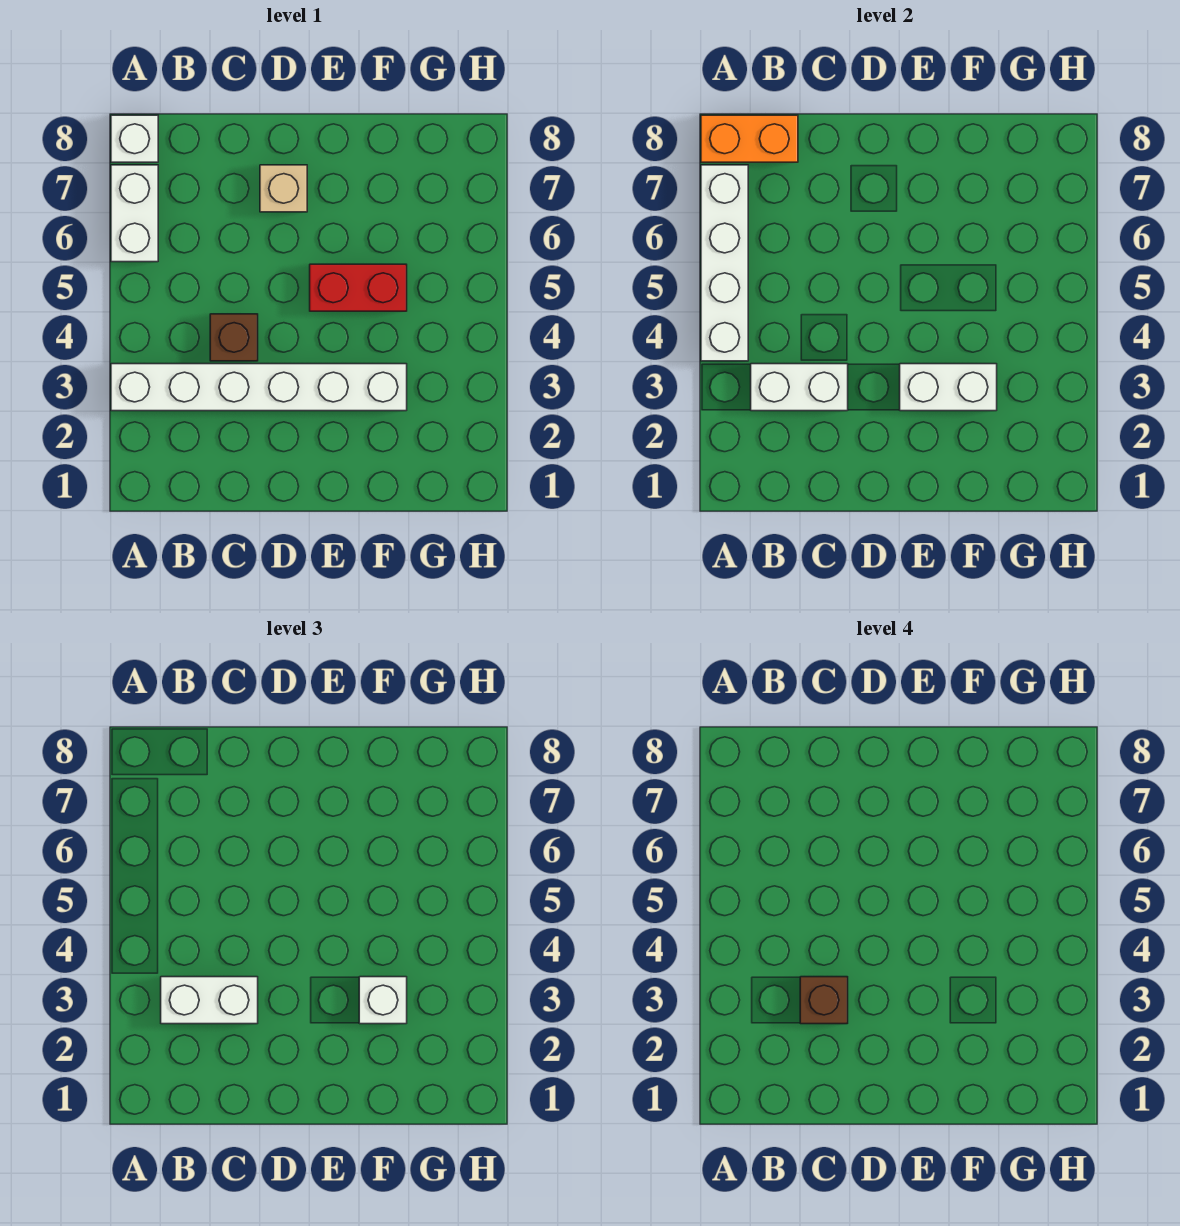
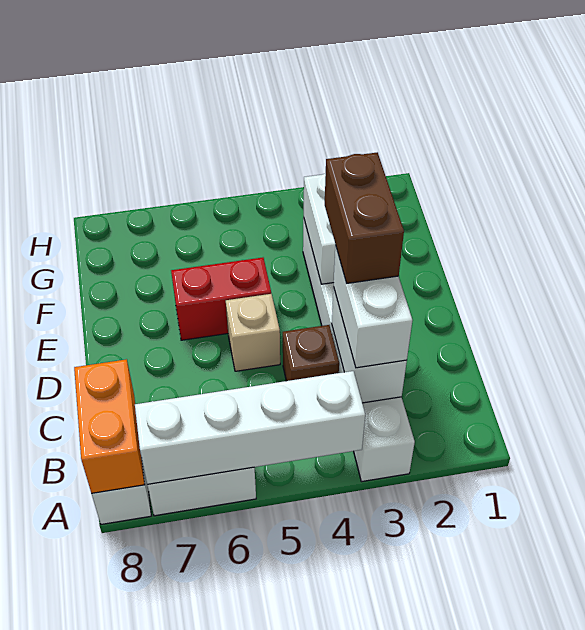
brown brick C3 level 4 -> brown brick C3:D3 level 4
tan brick D7 level 1 -> tan brick D5 level 1
red brick E5:F5 level 1 -> red brick E5:E6 level 1
white brick F3 level 3 -> none

